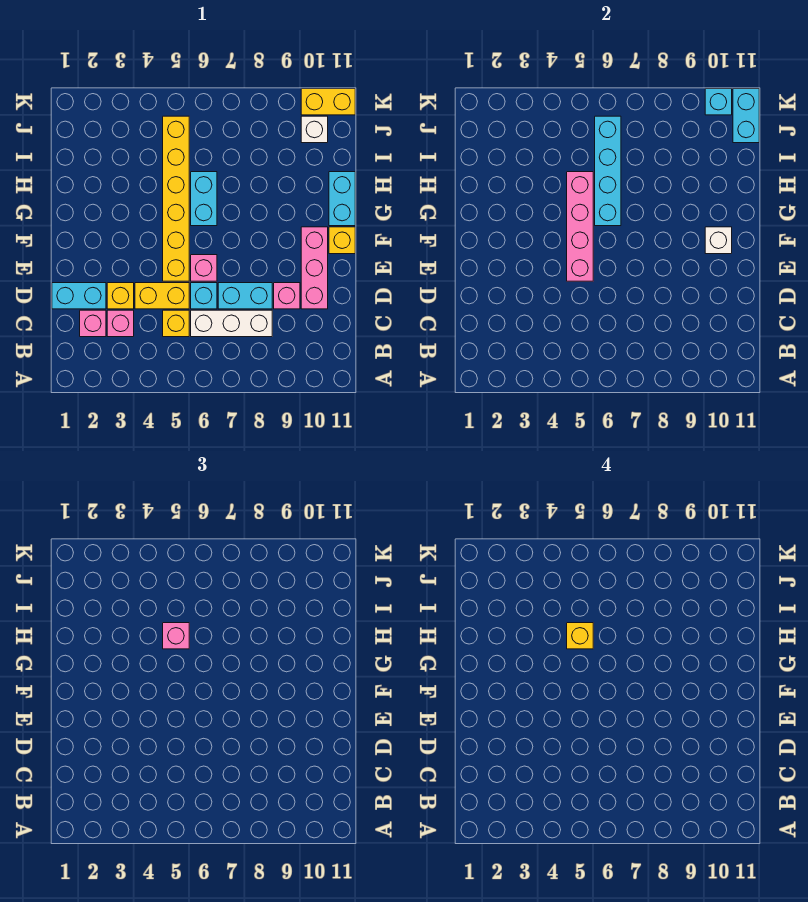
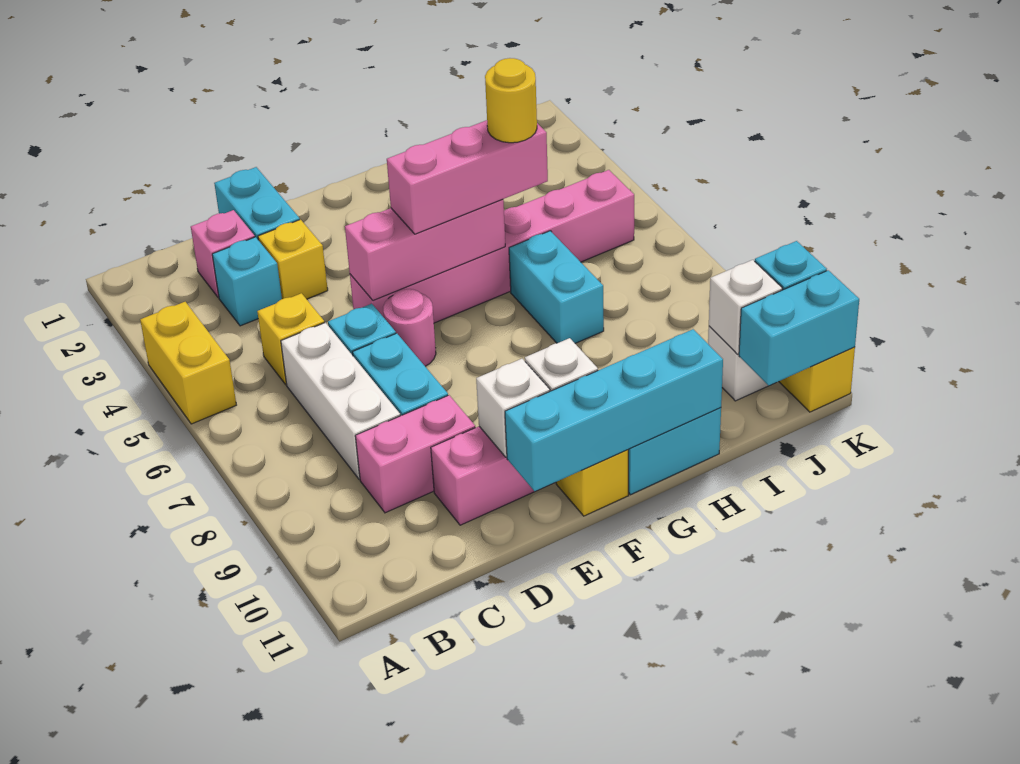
pink brick C3 level 1 -> cyan brick C3 level 1
yellow brick D4:D5 level 1 -> yellow brick A4:A5 level 1
pink brick D9 level 1 -> pink brick C9:D9 level 1
yellow brick E5:J5 level 1 -> pink brick E5:J5 level 1
pink brick E5:H5 level 2 -> pink brick E5:G5 level 2
pink brick E6 level 1 -> pink round brick E6 level 1
none -> white brick E10 level 2
cyan brick G6:H6 level 1 -> cyan brick H6:H7 level 1
cyan brick G6:J6 level 2 -> cyan brick E11:H11 level 2
pink brick H5 level 3 -> pink brick F5:H5 level 3
yellow brick H5 level 4 -> yellow round brick H5 level 4
none -> white brick J10 level 2

